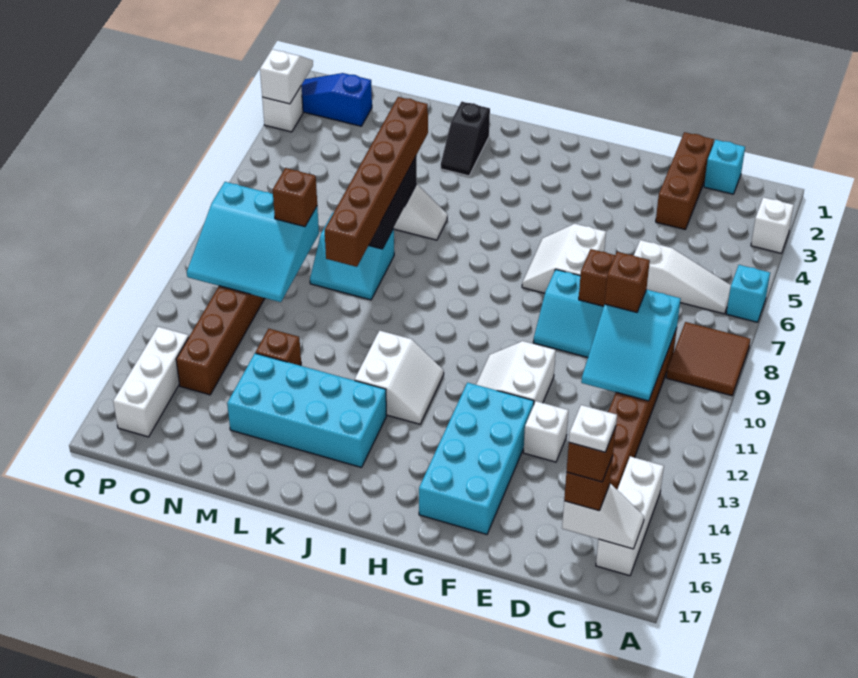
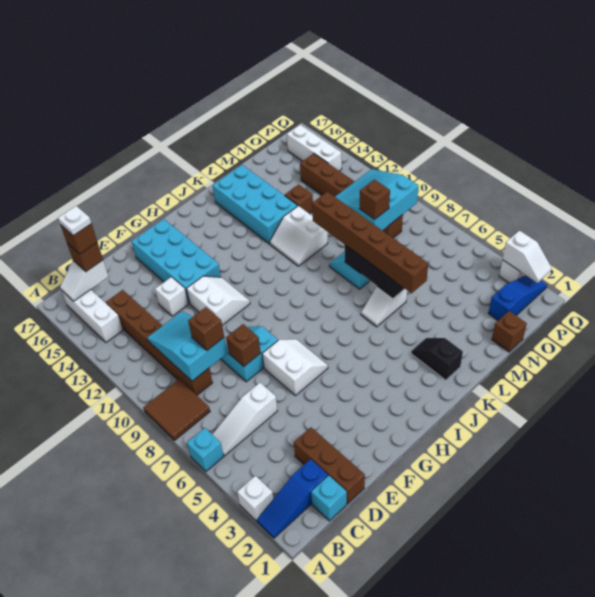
none -> blue slope A2:C2 level 1 top C
white slope I12:J13 level 1 top J -> white slope K11:L12 level 1 top L
cyan brick J14:M15 level 1 -> cyan brick K13:L16 level 1
none -> brown brick N1 level 1

